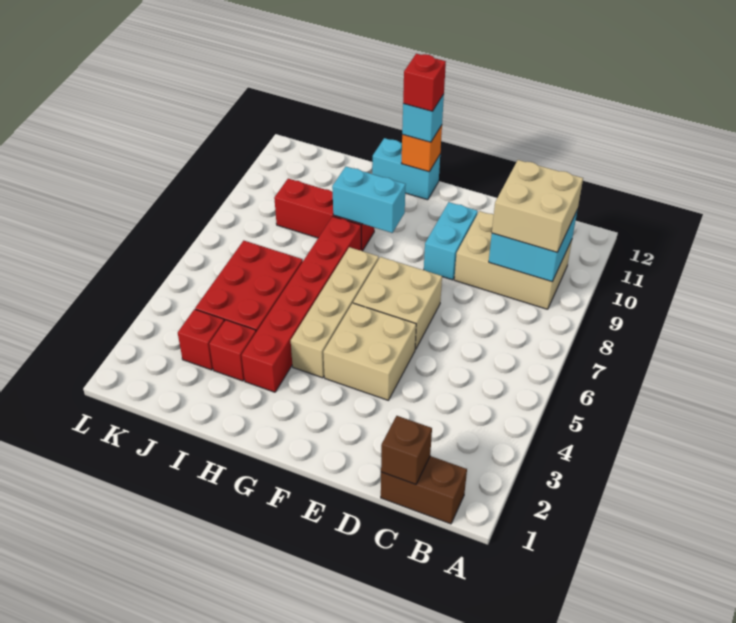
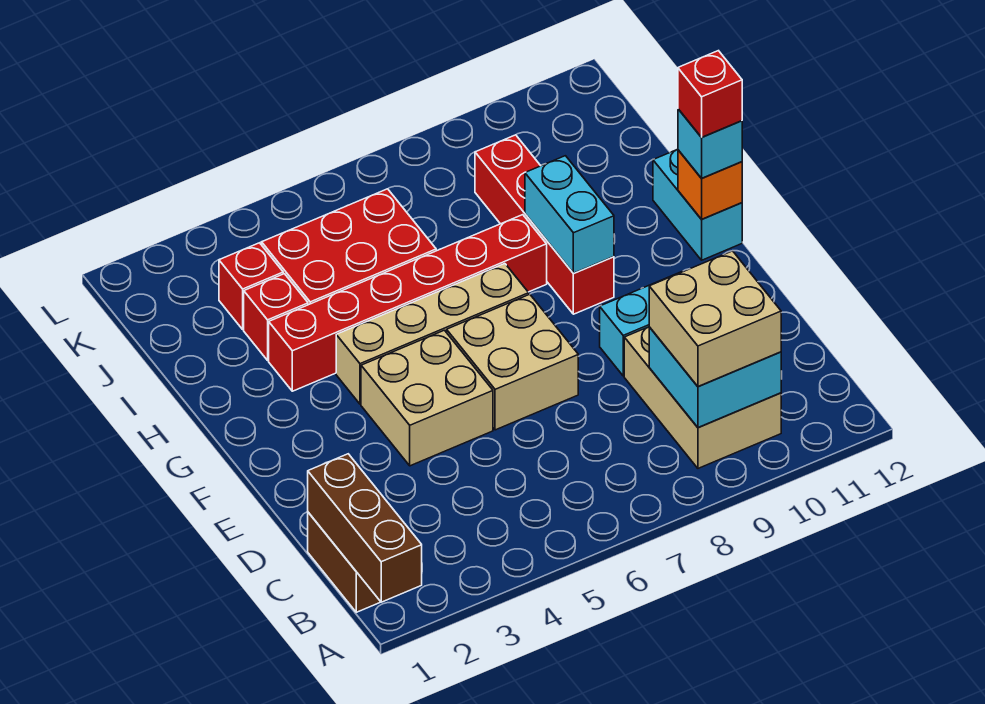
brown brick C1 level 2 -> brown brick A1:C1 level 2
red brick H9:J9 level 1 -> red brick G9:J9 level 1

